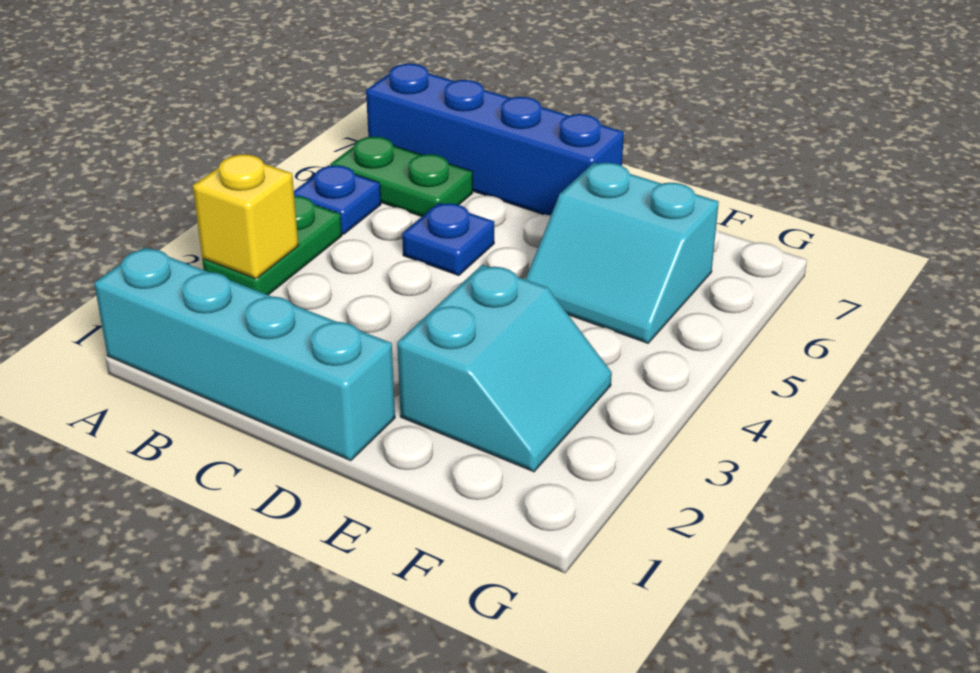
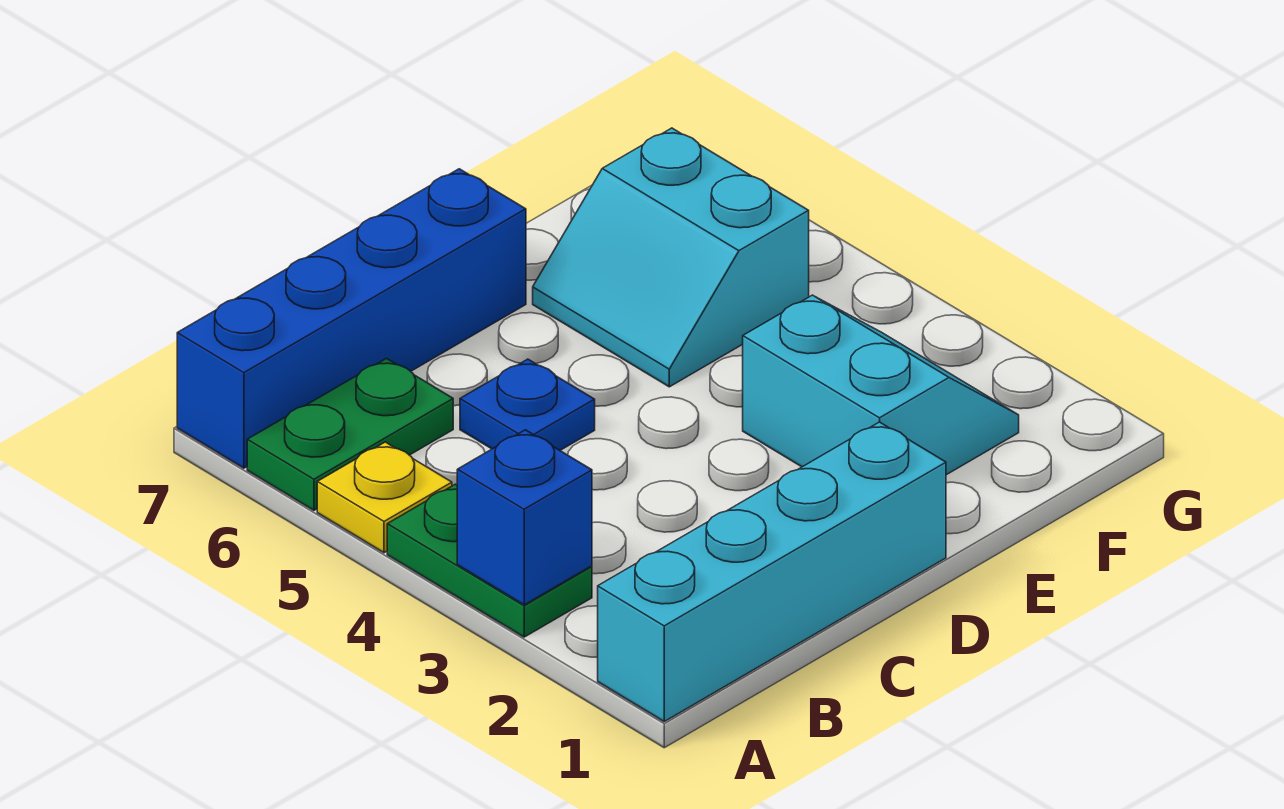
yellow brick A3 level 2 -> blue brick A3 level 2
blue plate A5 level 1 -> yellow plate A5 level 1
cyan slope E5:F6 level 1 top 6 -> cyan slope E5:F6 level 1 top F

